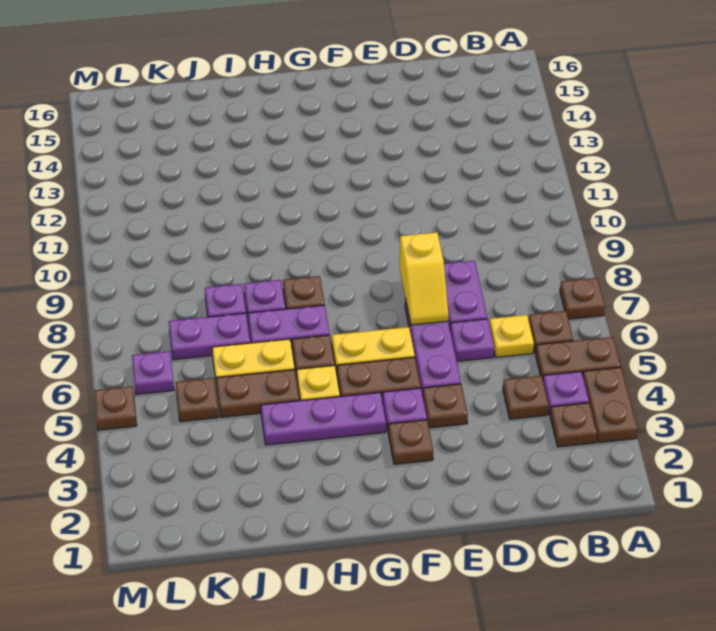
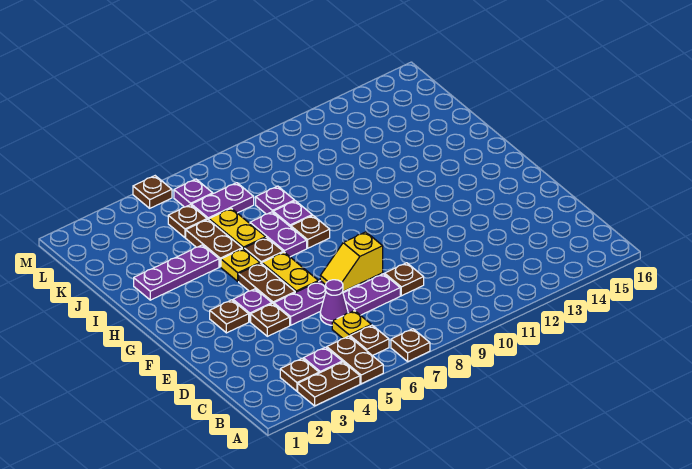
brown plate C4 level 1 -> brown plate D9 level 1
purple plate D6 level 1 -> purple cone D6 level 1
purple plate G4:I4 level 1 -> purple plate I2:I4 level 1
purple plate J7:K7 level 1 -> purple plate K6:K7 level 1

